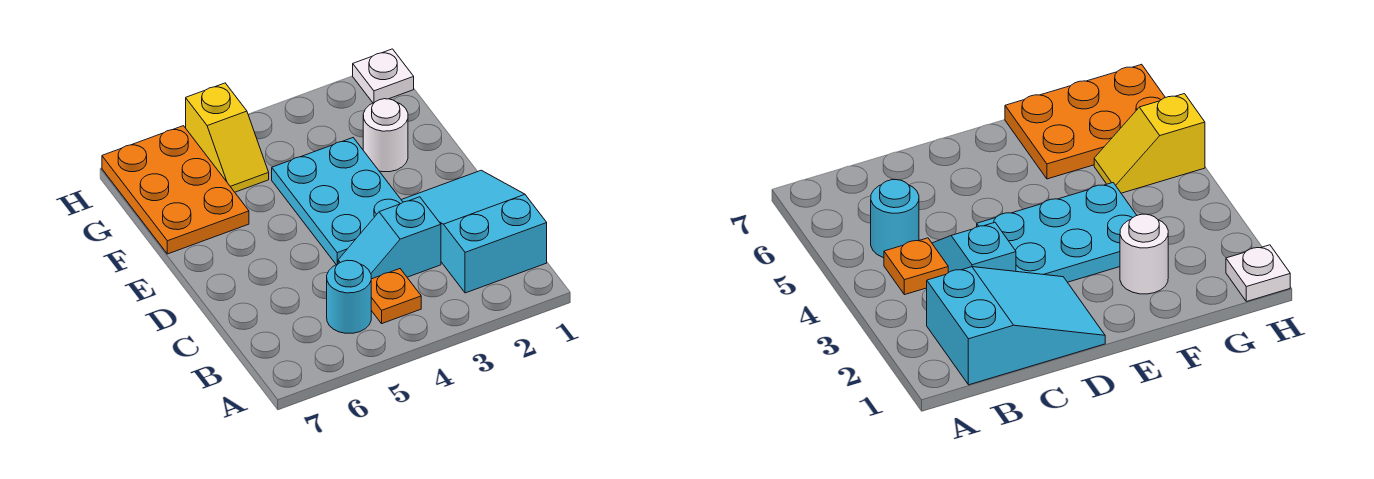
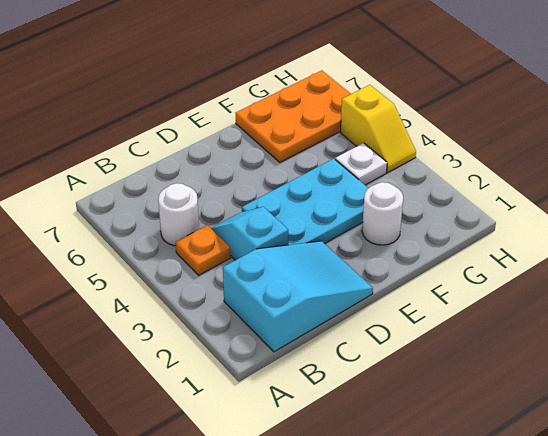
cyan round brick B5 level 1 -> white round brick B5 level 1
yellow slope G5:H5 level 1 top H -> yellow slope H4:H5 level 1 top 5
white plate H1 level 1 -> white plate G4 level 1

